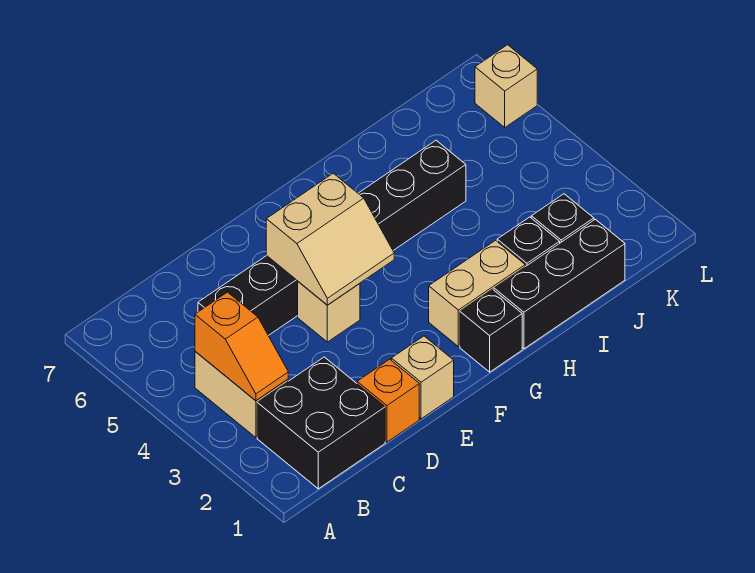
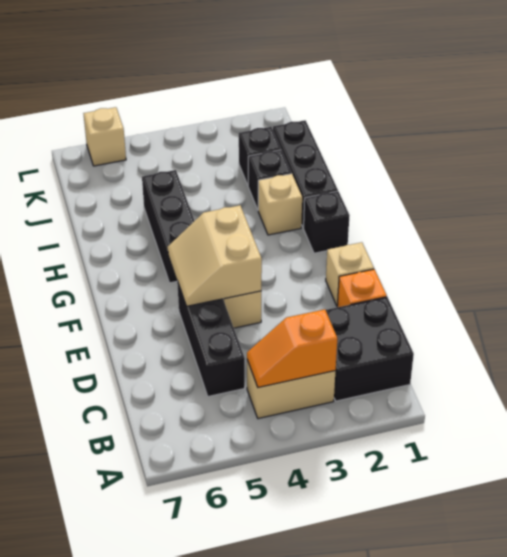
orange slope B3:B4 level 2 top 4 -> orange slope B3:B4 level 2 top 3
tan slope E4:F5 level 2 top 5 -> tan slope E4:F5 level 2 top 4
tan brick G2:H2 level 1 -> tan brick H2 level 1

